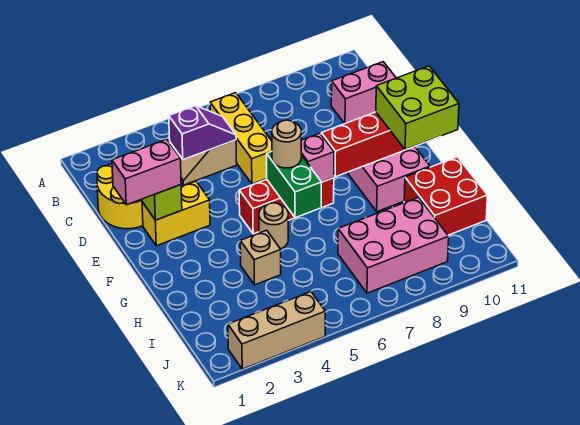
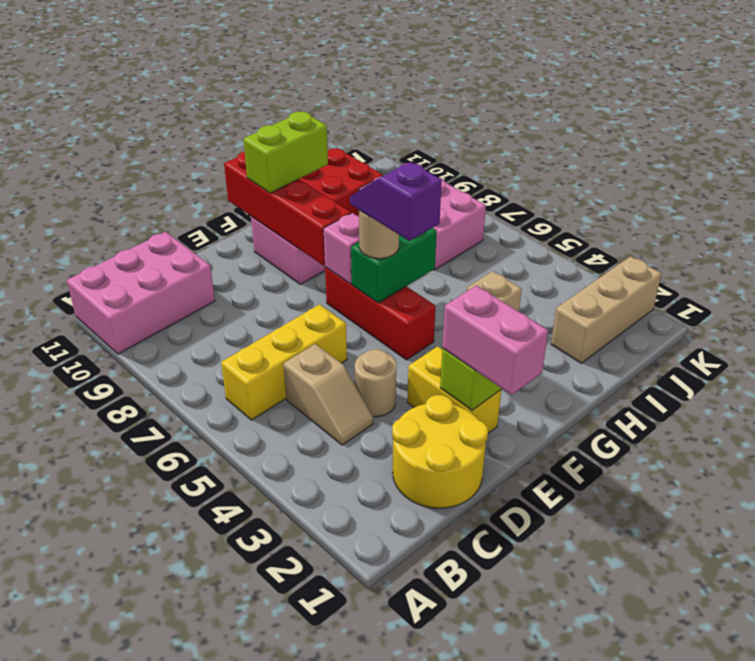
purple slope C4:C5 level 2 top 4 -> purple slope F5:F6 level 4 top 5
pink brick C10:C11 level 1 -> pink brick A10:C11 level 1
lime brick F10:G11 level 3 -> lime brick F10:G10 level 3
tan round brick G5 level 1 -> tan round brick D4 level 1
tan brick K2:K4 level 1 -> tan brick I2:K2 level 1

